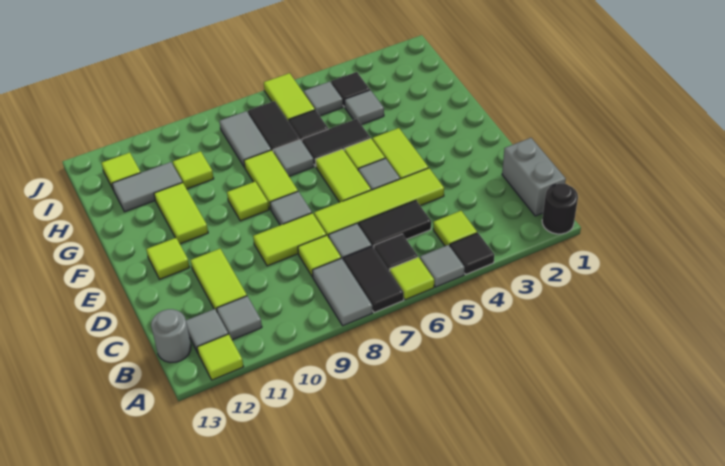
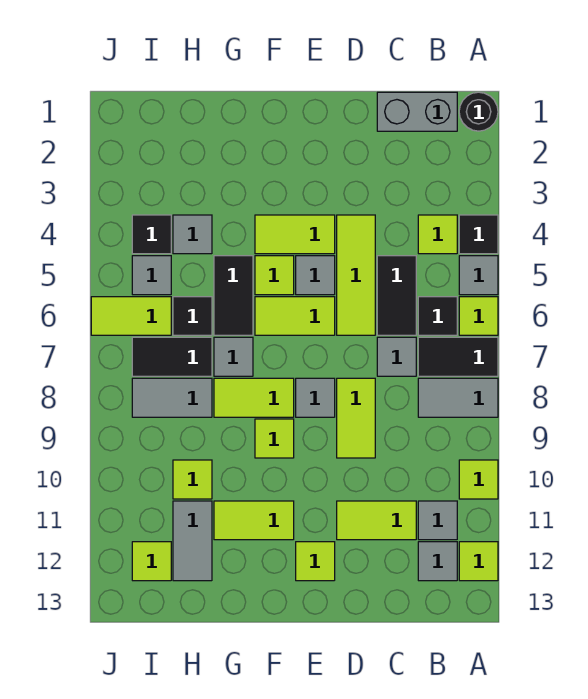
grey round brick B13 level 1 -> none
lime tile C8 level 1 -> lime tile A10 level 1
lime tile D4:D7 level 1 -> lime tile D4:D6 level 1

